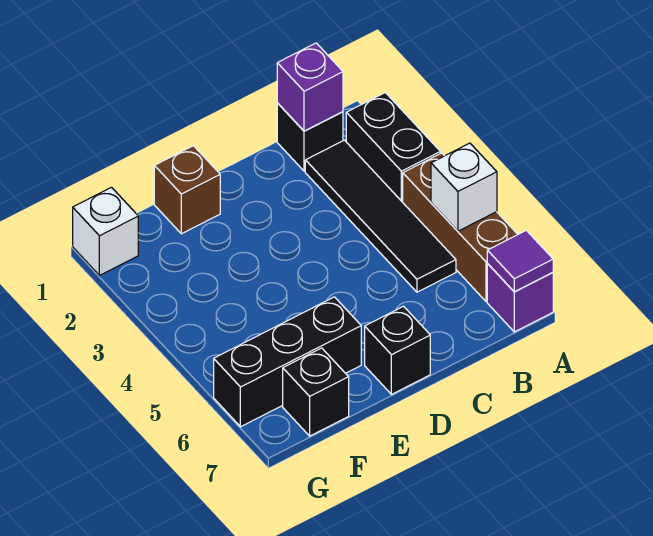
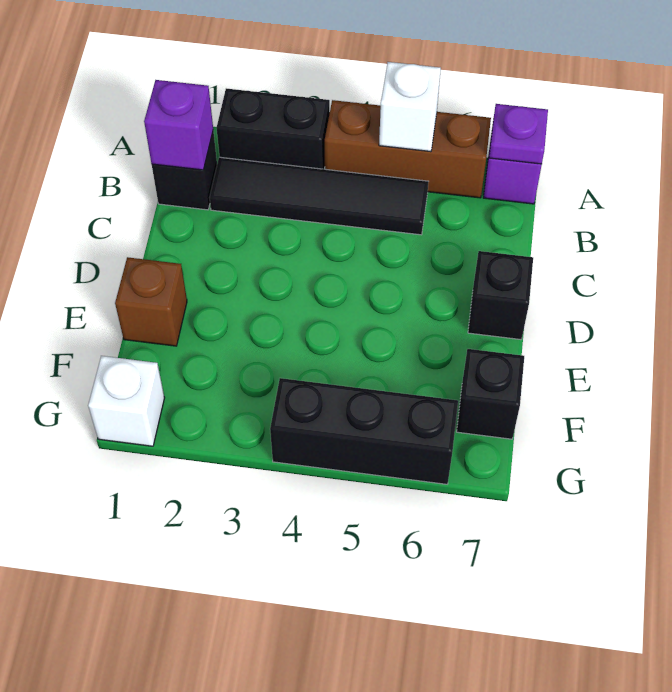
purple tile A7 level 2 -> purple plate A7 level 2
black brick E6:G6 level 1 -> black brick G4:G6 level 1

